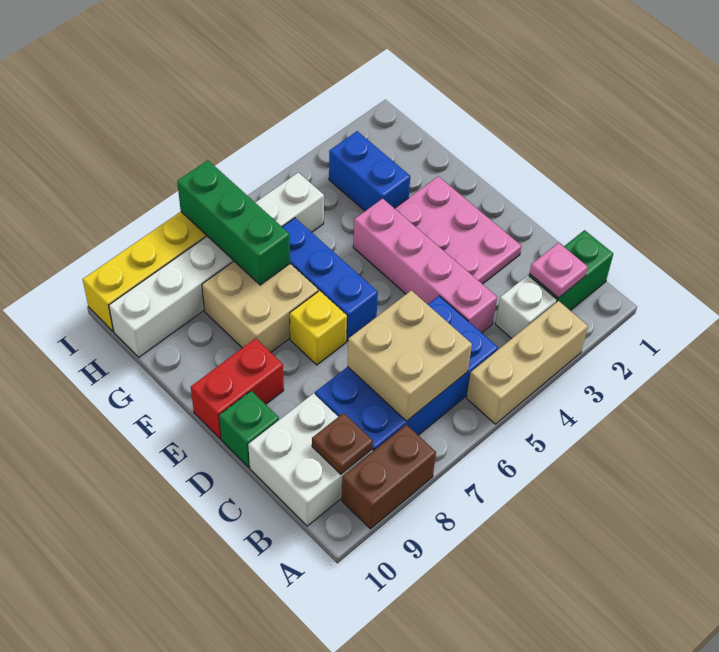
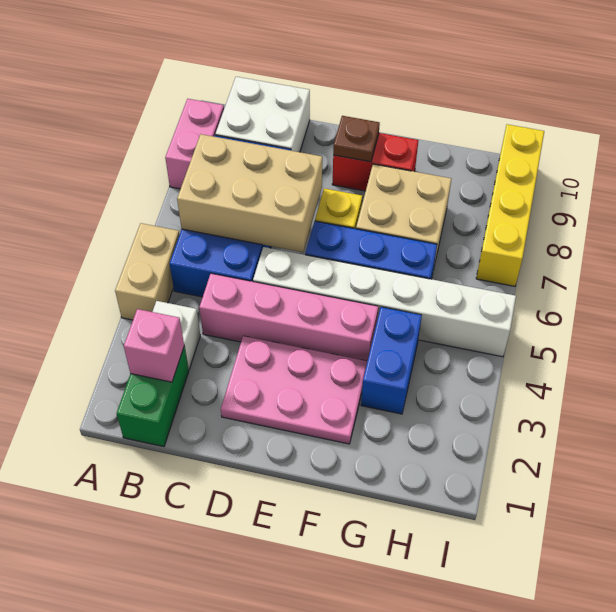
tan brick A3:A5 level 1 -> tan brick A4:A5 level 1
brown brick A8:A9 level 1 -> pink brick A8:A9 level 1
pink plate B2 level 2 -> pink brick B2 level 2
tan brick B6:C7 level 2 -> tan brick B6:D7 level 2
brown plate B9 level 2 -> brown plate E9 level 2
green brick D10 level 1 -> none
red brick E9:E10 level 1 -> red brick E9:F9 level 1
blue brick G3:H3 level 1 -> blue brick G3:G4 level 1
green brick G7:I7 level 2 -> none
white brick H5:H10 level 1 -> white brick D5:I5 level 1

